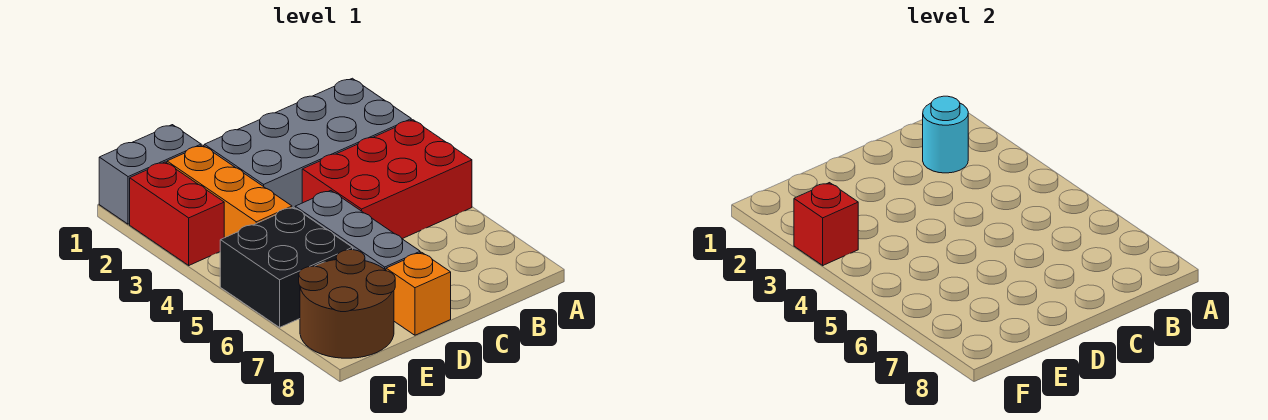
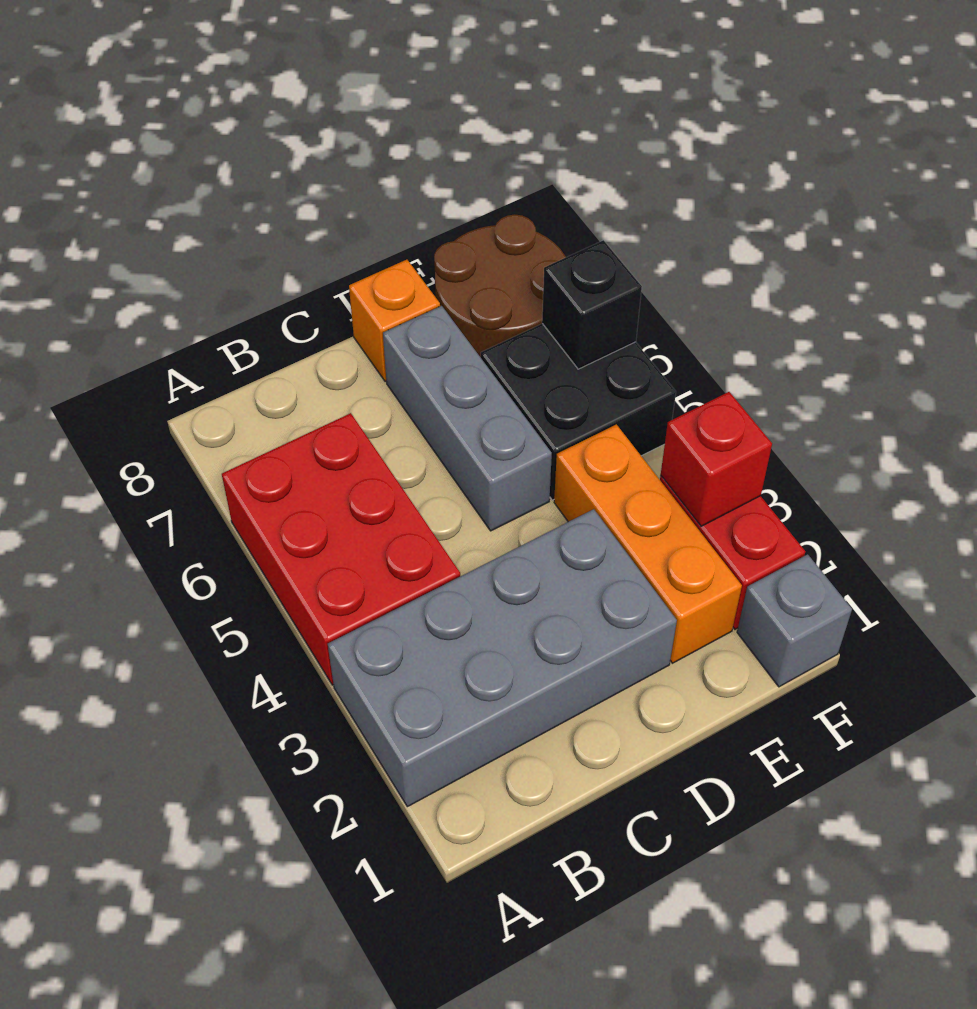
red brick A4:C5 level 1 -> red brick A4:B6 level 1
cyan round brick B2 level 2 -> none
grey brick E1:F1 level 1 -> grey brick F1 level 1
none -> black brick F6 level 2

